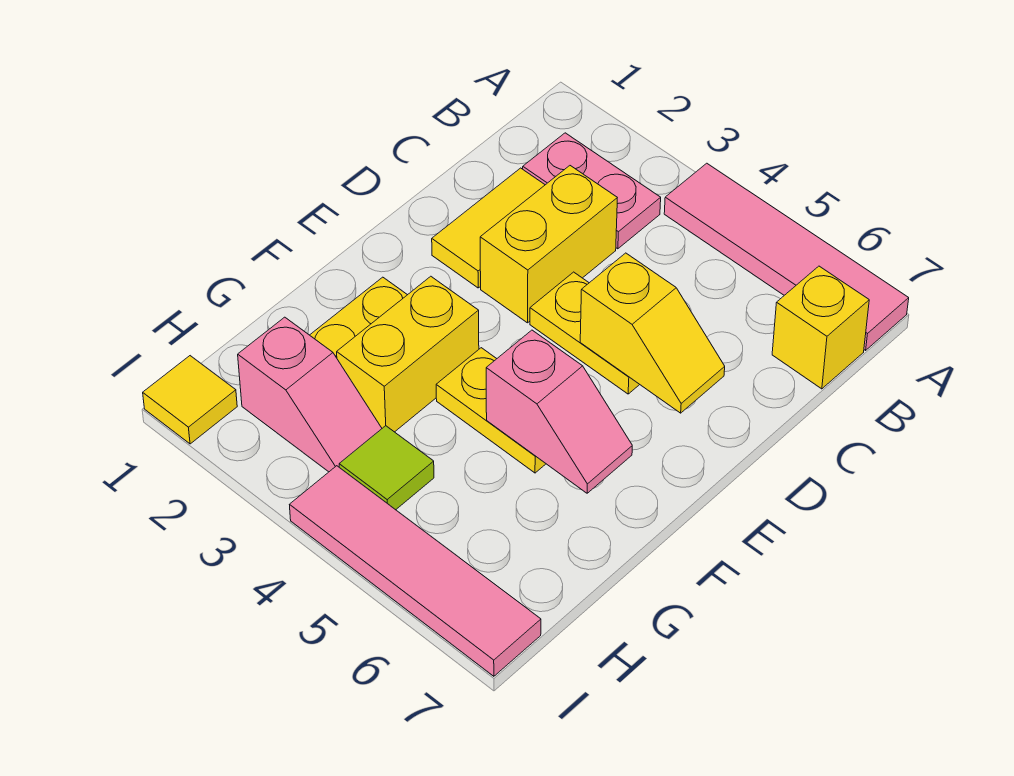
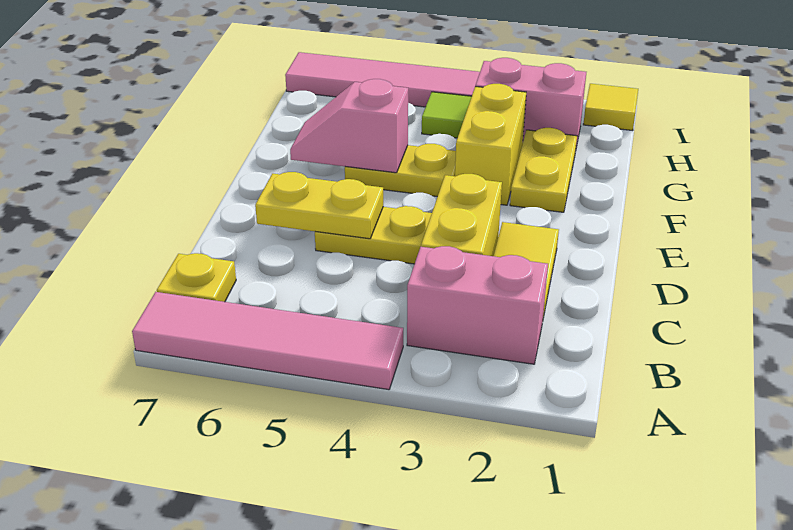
pink plate B2:B3 level 1 -> pink brick B2:B3 level 1
yellow brick B7 level 1 -> yellow plate B7 level 1
yellow slope D5:D6 level 2 top 5 -> yellow plate D5:D6 level 2
pink slope H2:H3 level 1 top 2 -> pink brick H2:H3 level 1

